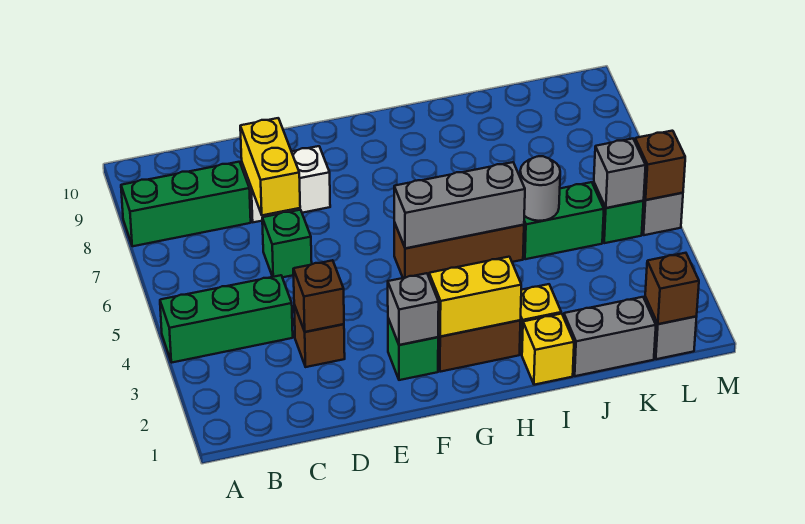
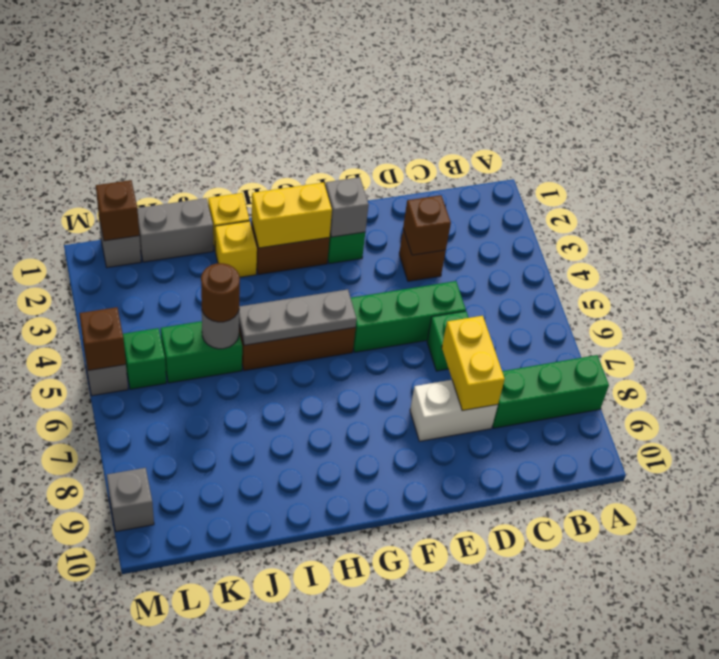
green brick A4:C4 level 1 -> green brick D5:F5 level 1
grey brick G5:I5 level 2 -> grey plate G5:I5 level 2
none -> brown round brick J5 level 3
grey brick L5 level 2 -> grey brick M9 level 1

